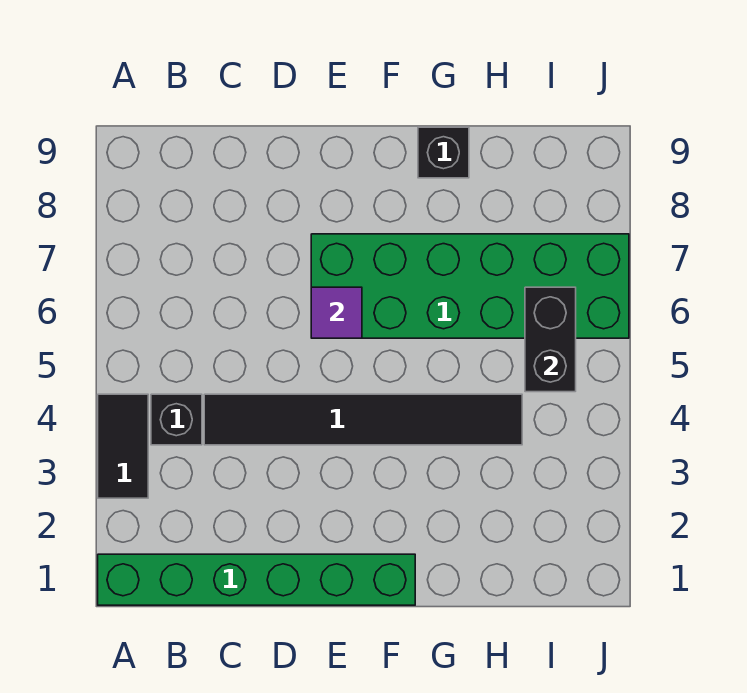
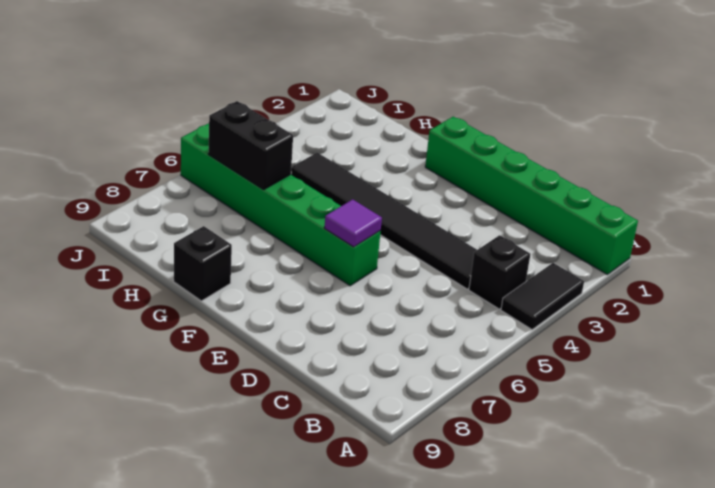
green brick E6:J7 level 1 -> green brick E6:J6 level 1
black brick I5:I6 level 2 -> black brick H6:I6 level 2

